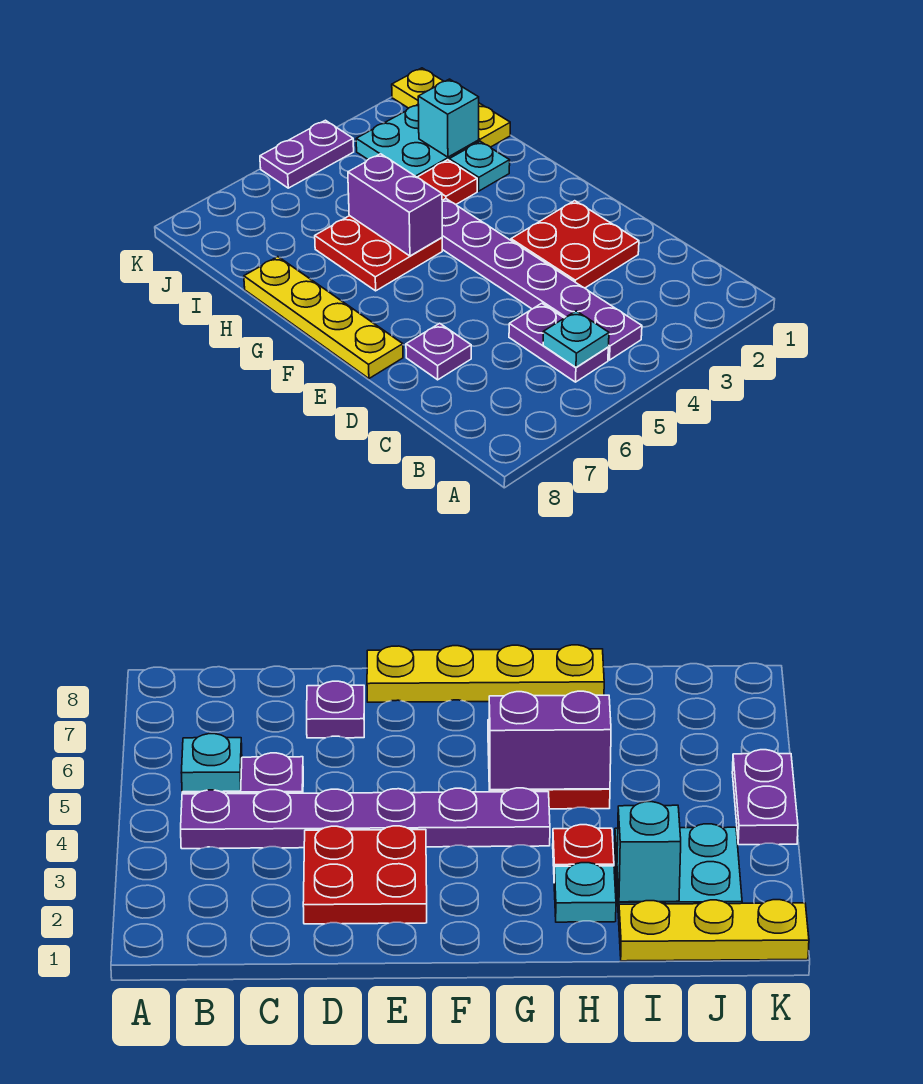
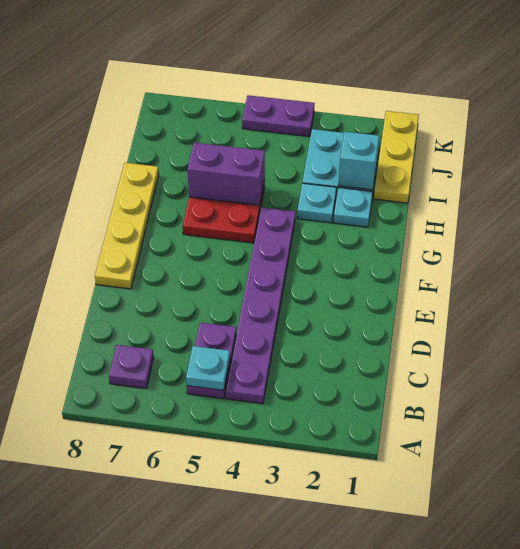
red plate D2:E3 level 1 -> none
purple plate D7 level 1 -> purple plate B7 level 1
purple brick G5:H5 level 2 -> purple brick H5:H6 level 2
red plate H3 level 1 -> cyan plate H3 level 1

